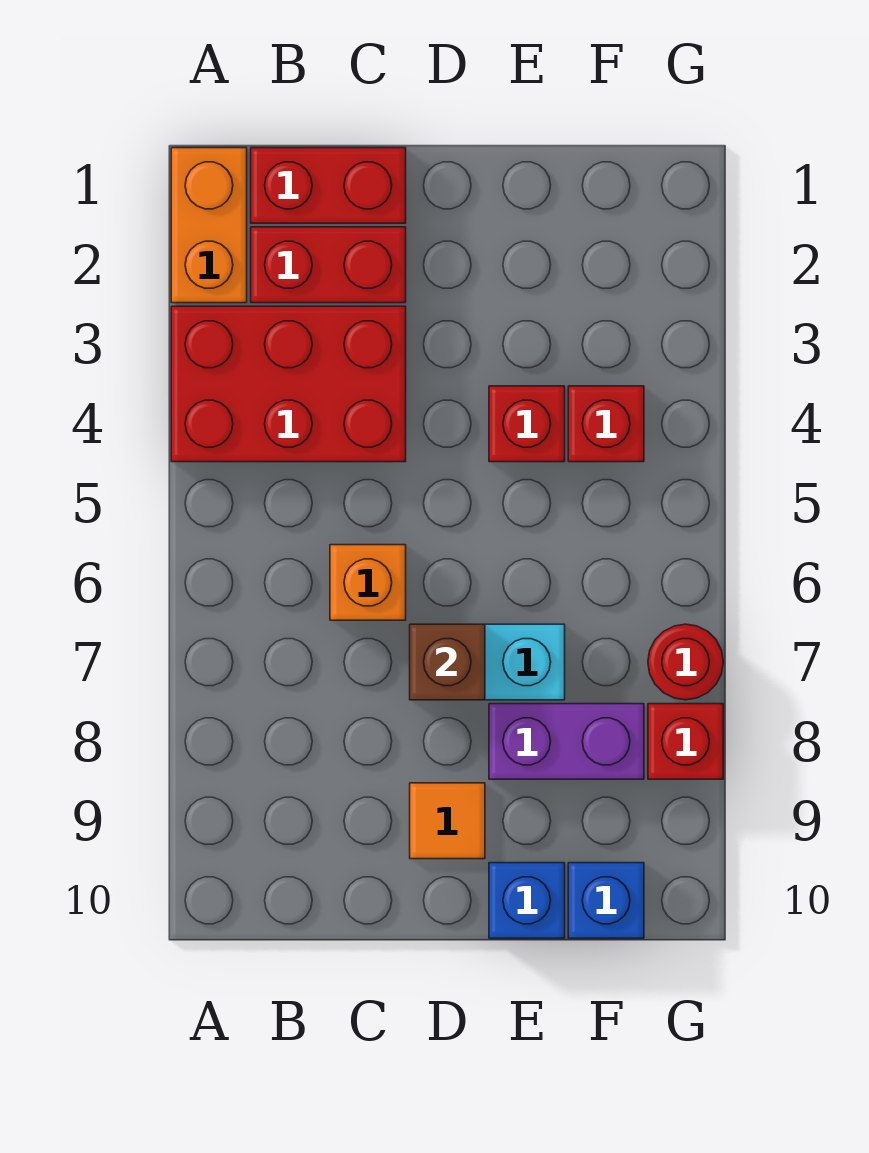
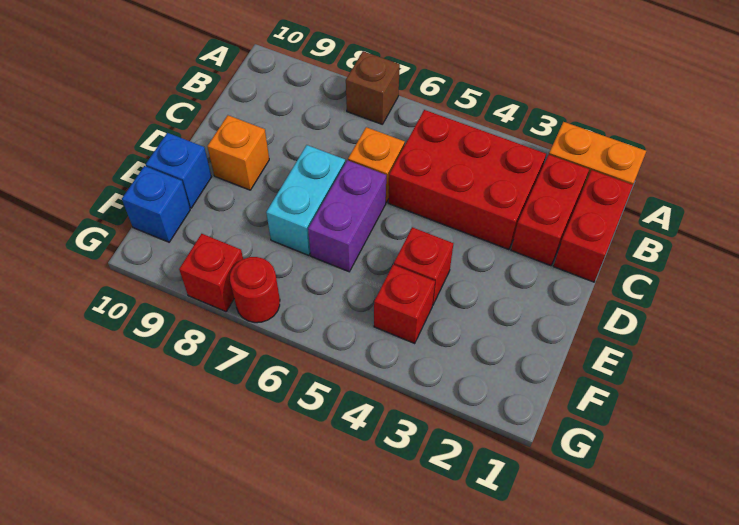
red brick A3:C4 level 1 -> red brick B3:C5 level 1
brown brick D7 level 2 -> brown brick A7 level 1
orange tile D9 level 1 -> orange brick D9 level 1
purple brick E8:F8 level 1 -> purple brick D6:E6 level 1

